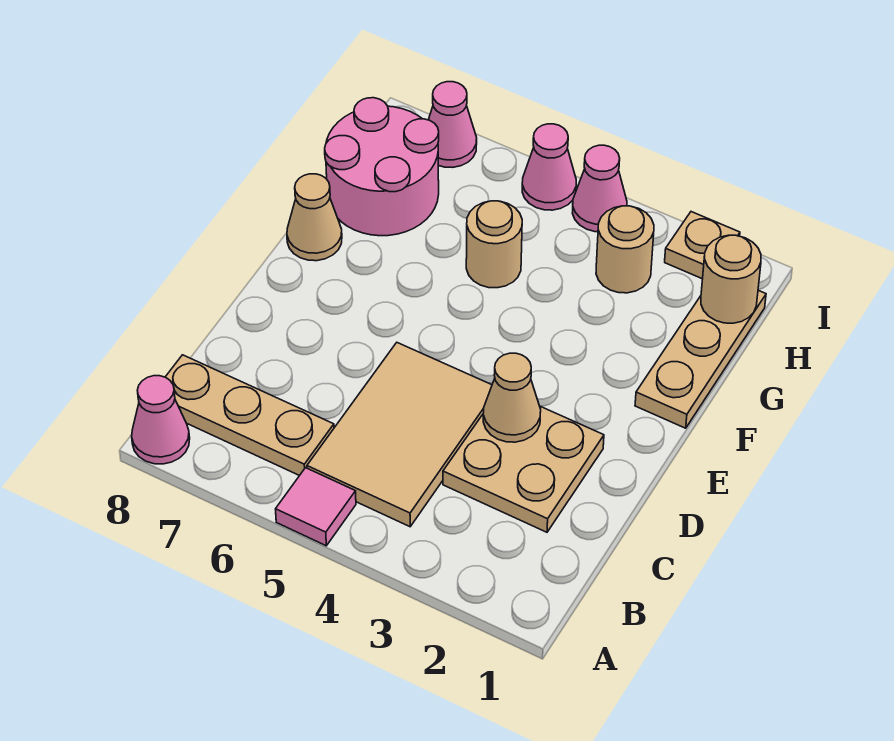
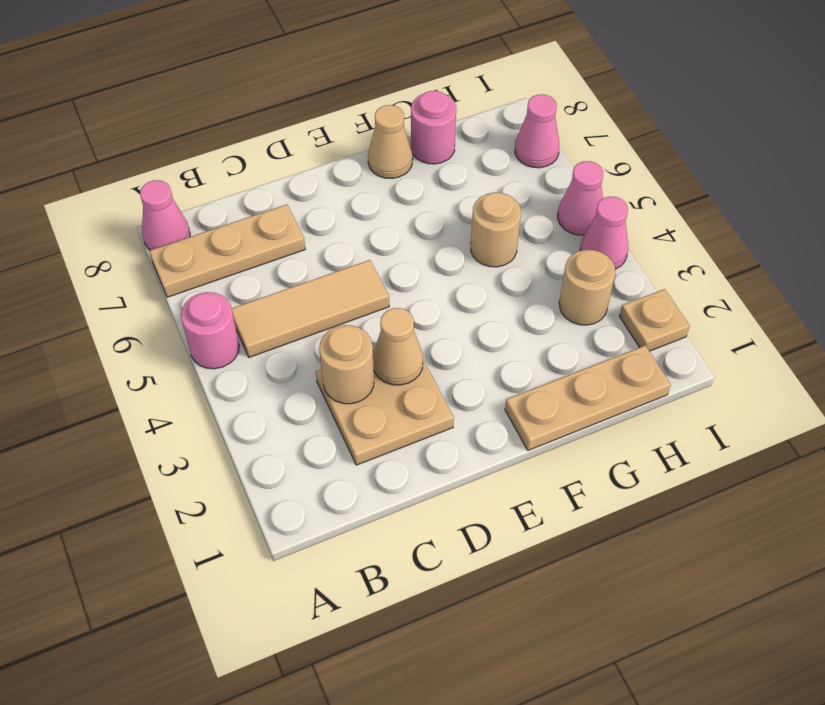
pink tile A5 level 1 -> pink round brick A5 level 1
tan tile B4:D5 level 1 -> tan tile B5:D5 level 1
tan plate B6:B8 level 1 -> tan plate A7:C7 level 1
pink round brick G7:H8 level 1 -> pink round brick G8 level 1
tan round brick H1 level 2 -> tan round brick C3 level 2

